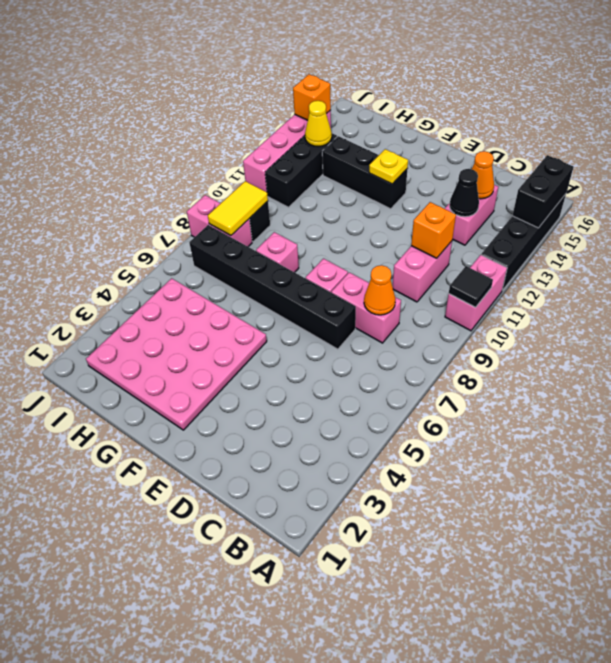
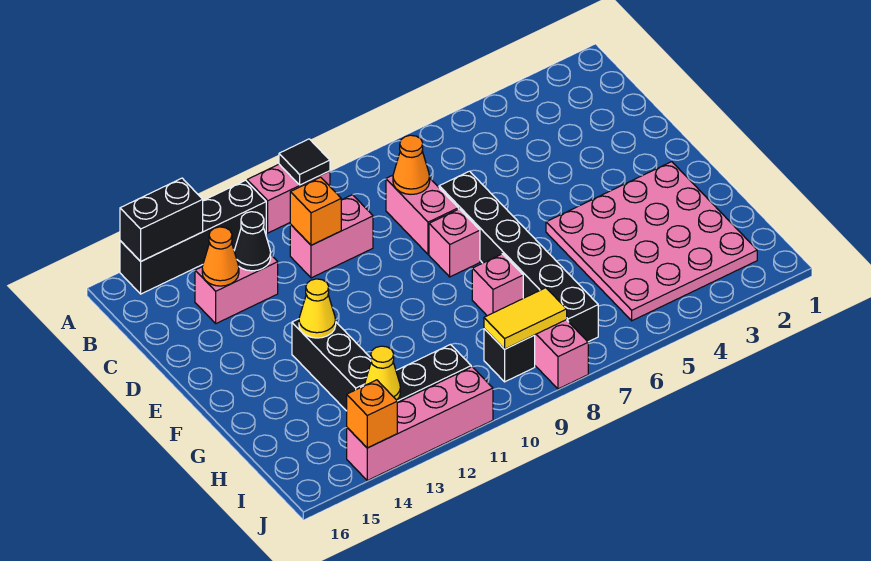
yellow plate F13 level 2 -> yellow cone F13 level 2

